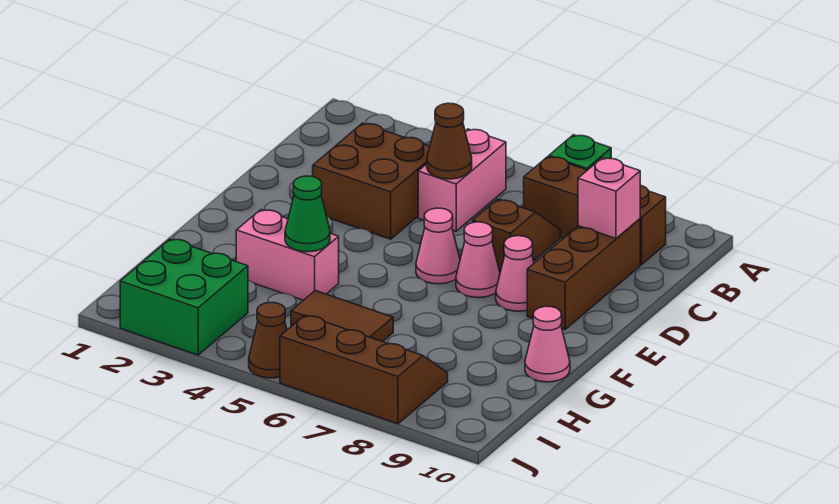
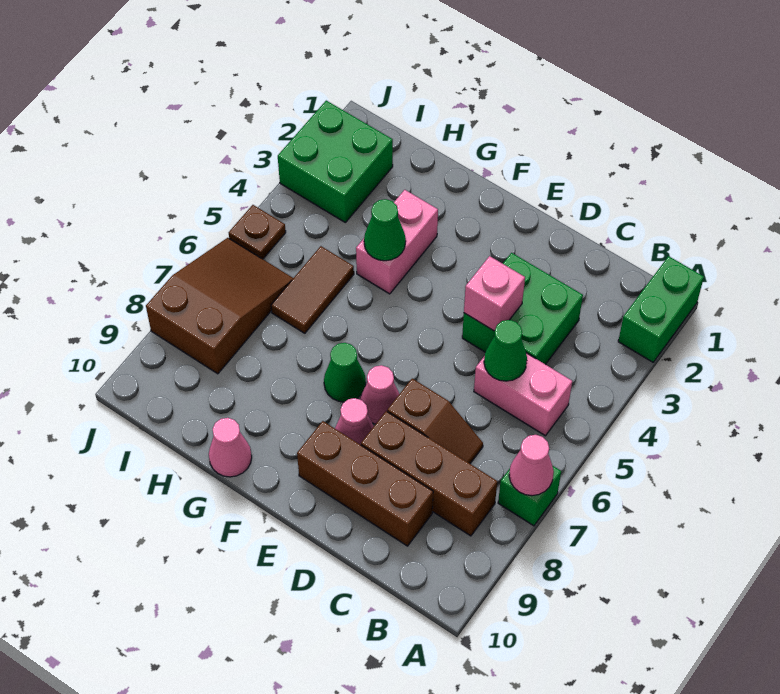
none -> green brick A1:A2 level 1
brown brick B7:B9 level 1 -> brown brick B8:D8 level 1
brown brick C3:D4 level 1 -> green brick C3:D4 level 1
brown cone C5 level 2 -> green cone C5 level 2
pink brick C9 level 2 -> pink brick D4 level 2
pink cone E6 level 1 -> pink cone A7 level 2
none -> green cone F7 level 1
brown slope I6:J8 level 1 top J -> brown slope I6:J8 level 1 top 8
brown cone J5 level 1 -> brown plate J5 level 1

